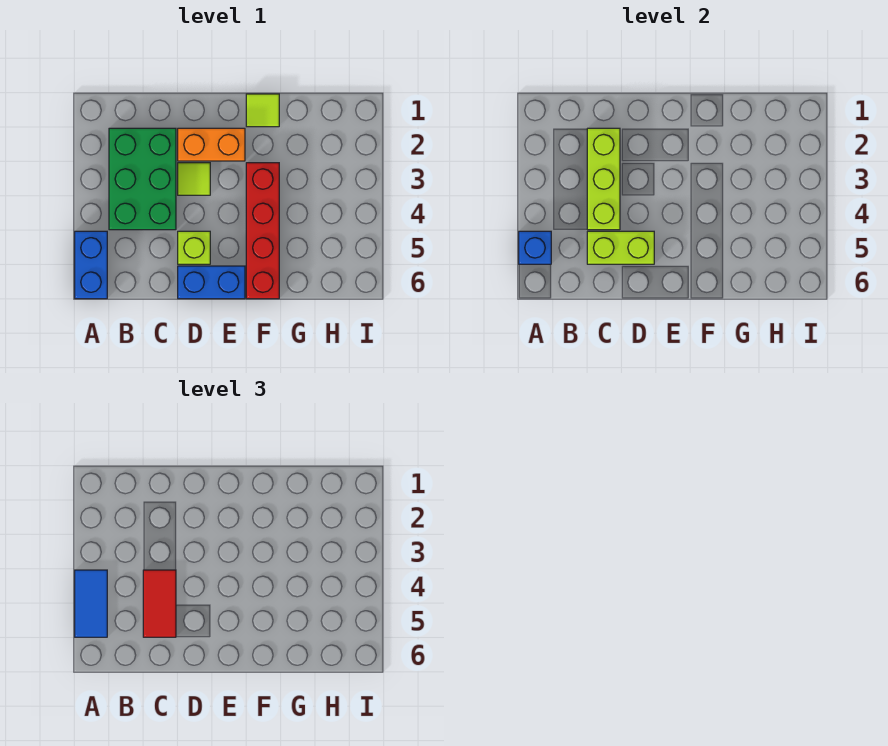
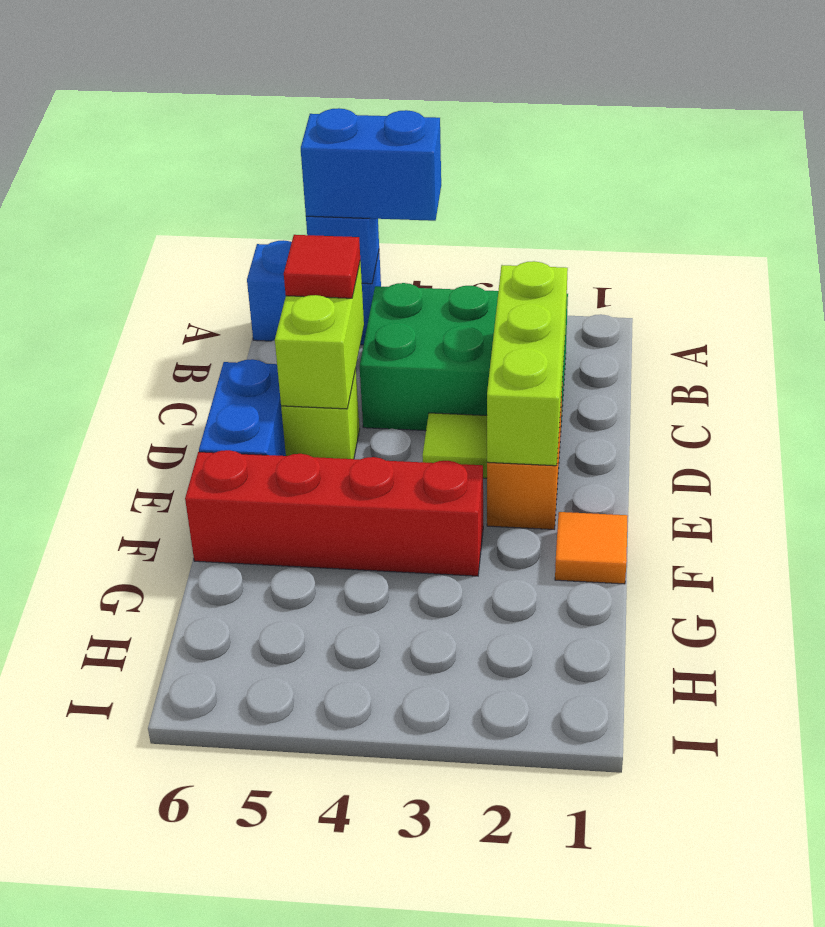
blue tile A4:A5 level 3 -> blue brick A4:A5 level 3
lime brick C2:C4 level 2 -> lime brick C2:E2 level 2
red tile C4:C5 level 3 -> red tile C5 level 3
lime tile F1 level 1 -> orange tile F1 level 1

